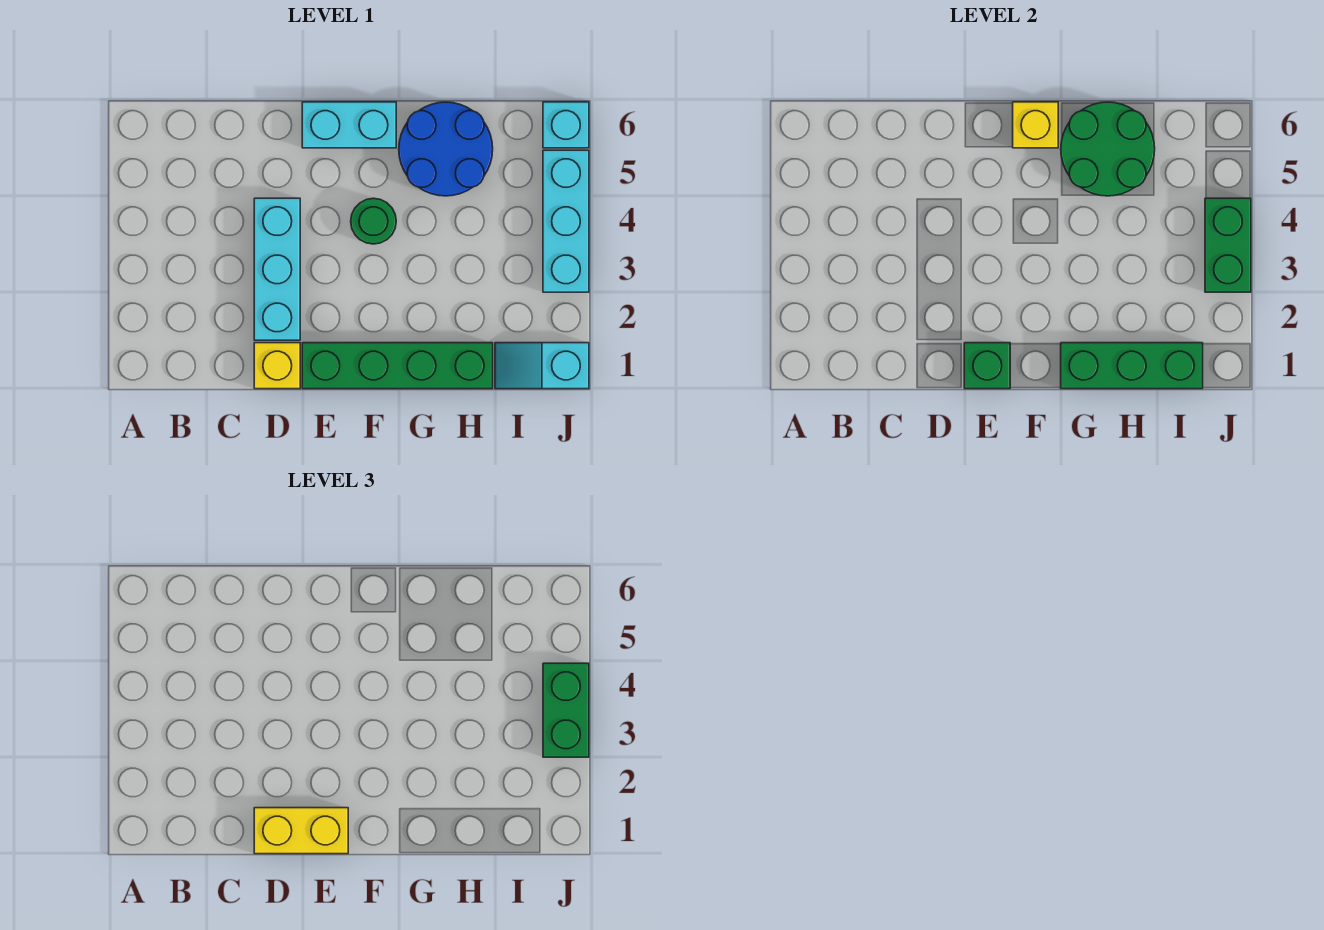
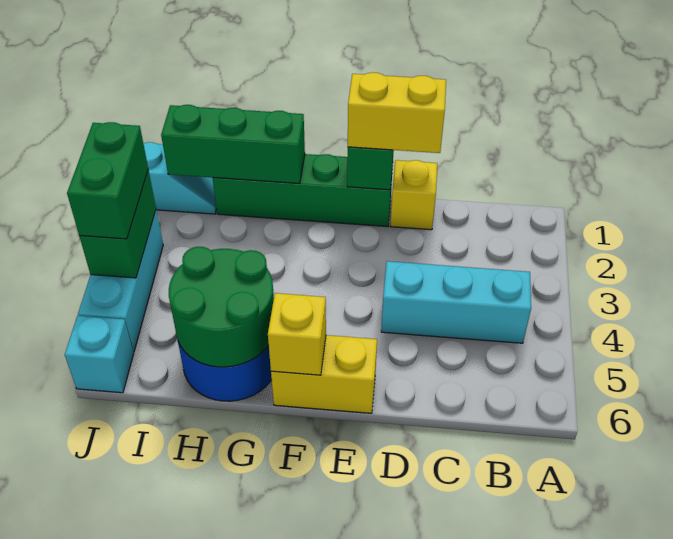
cyan brick D2:D4 level 1 -> cyan brick B4:D4 level 1
cyan brick E6:F6 level 1 -> yellow brick E6:F6 level 1
green round brick F4 level 1 -> none

